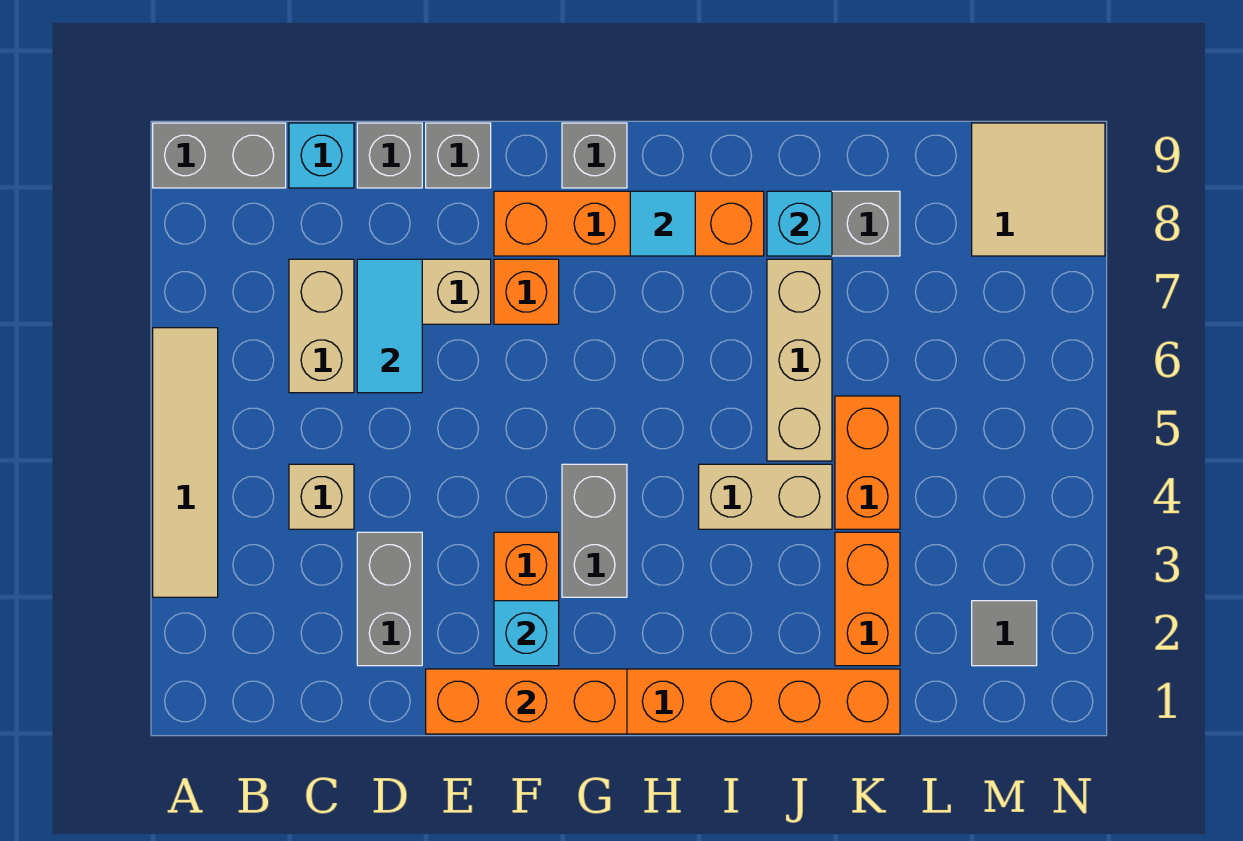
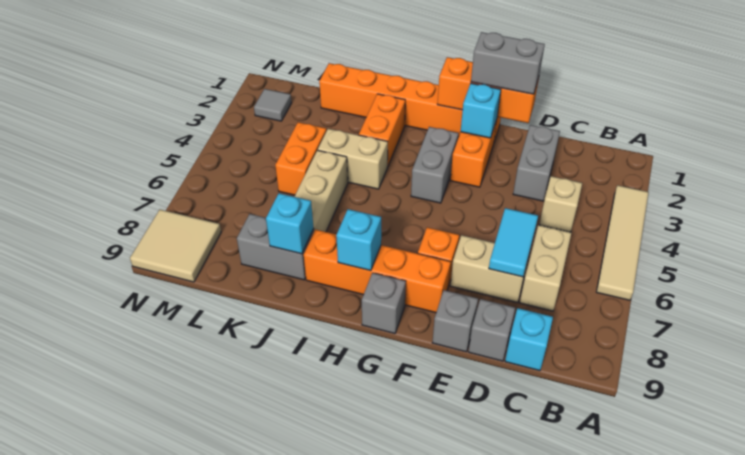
grey brick A9:B9 level 1 -> grey brick E1:F1 level 3
cyan tile H8 level 2 -> cyan brick H8 level 2
orange brick K2:K3 level 1 -> orange brick I2:I3 level 1

